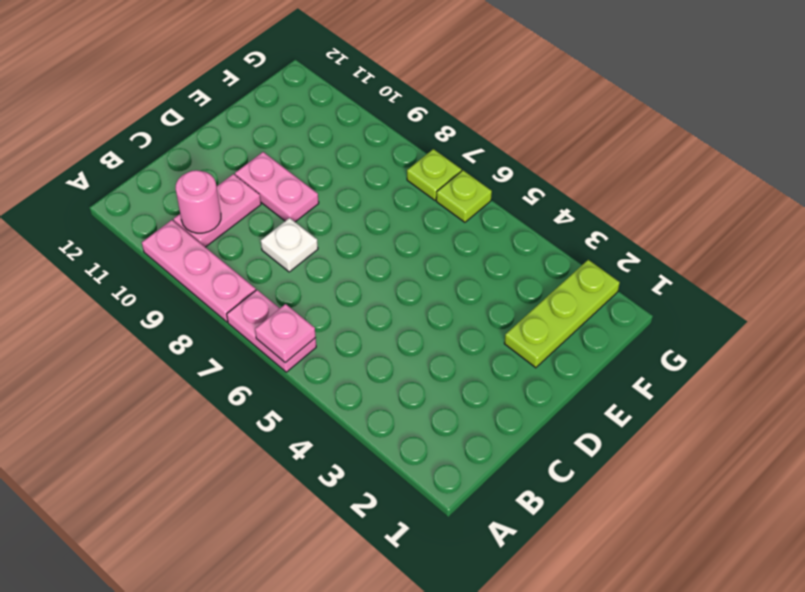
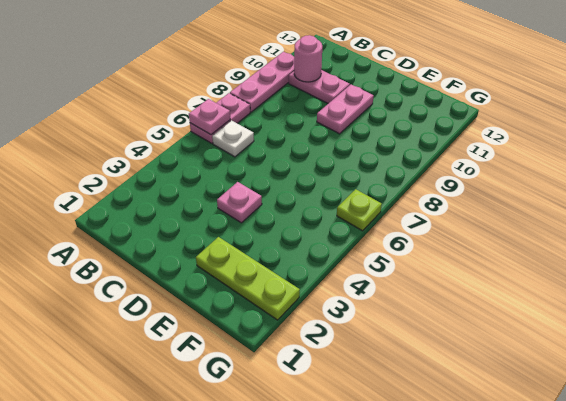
white plate C8 level 1 -> white plate B6 level 1
none -> pink plate D4 level 1
lime plate G7 level 1 -> none

